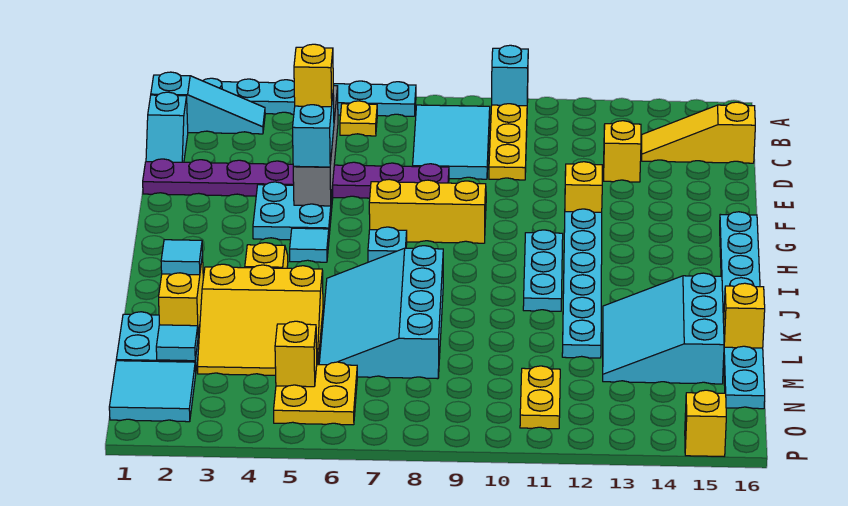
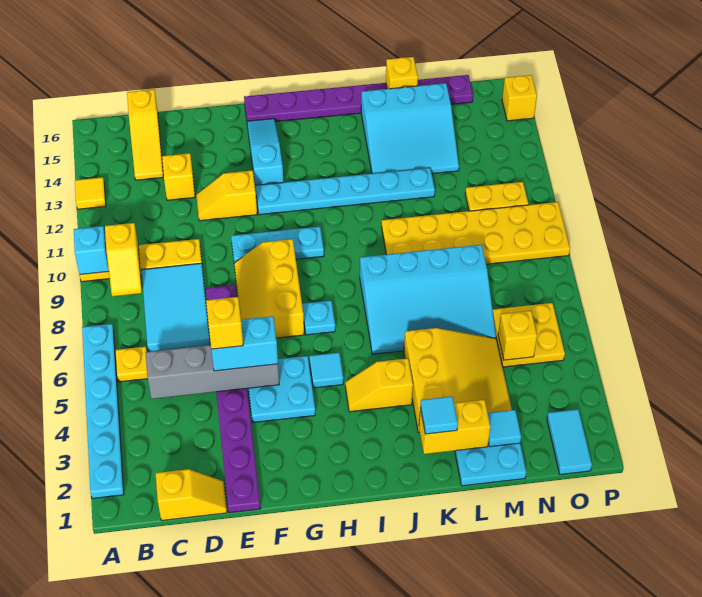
none -> yellow tile A13 level 1
cyan slope B1:B3 level 1 top 1 -> cyan slope G13:G15 level 1 top 13
cyan tile B8:D9 level 1 -> cyan tile C7:D9 level 1
none -> yellow slope B9:B10 level 2 top 10
cyan slope C1:D1 level 1 top C -> yellow slope C1:D1 level 1 top C
cyan plate G16:N16 level 1 -> purple plate G16:N16 level 1
cyan plate H11:J11 level 1 -> cyan plate F10:H10 level 1
none -> yellow plate K9:P10 level 1
cyan tile N1:O2 level 1 -> cyan tile O1:O2 level 1

